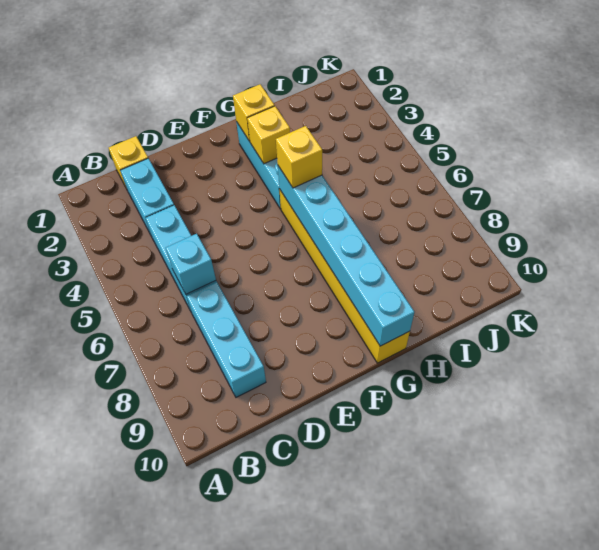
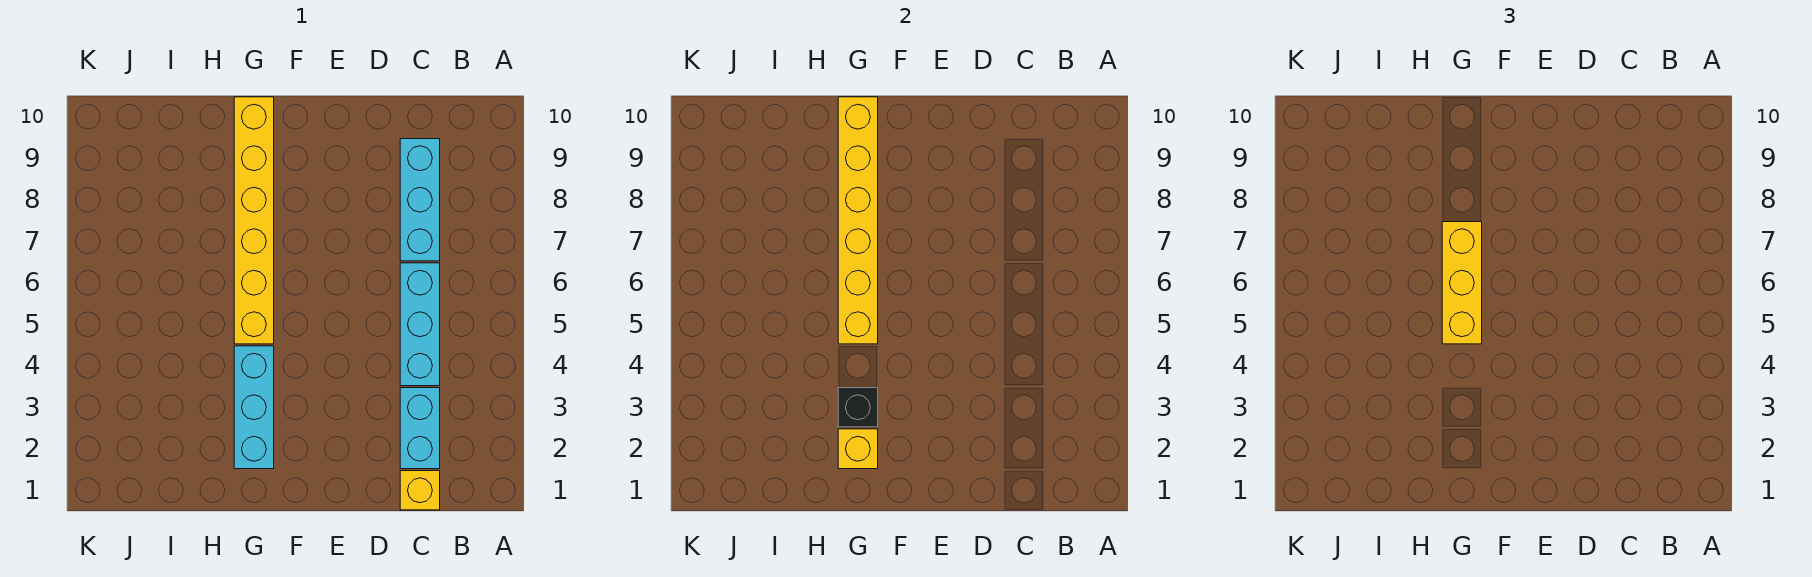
cyan brick C6 level 2 -> none
yellow brick G3 level 2 -> black brick G3 level 2
cyan brick G5:G10 level 2 -> yellow brick G5:G10 level 2
yellow brick G5 level 3 -> yellow brick G5:G7 level 3

